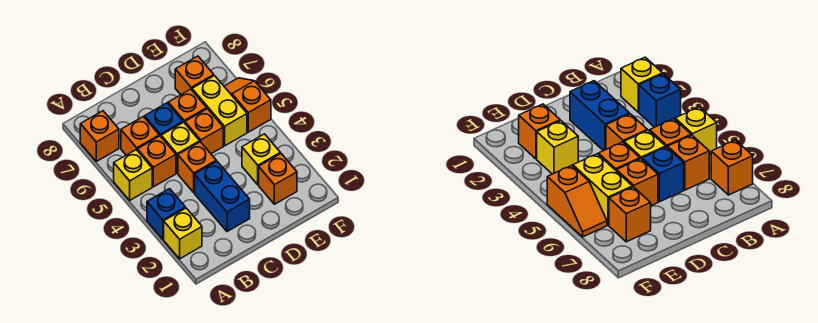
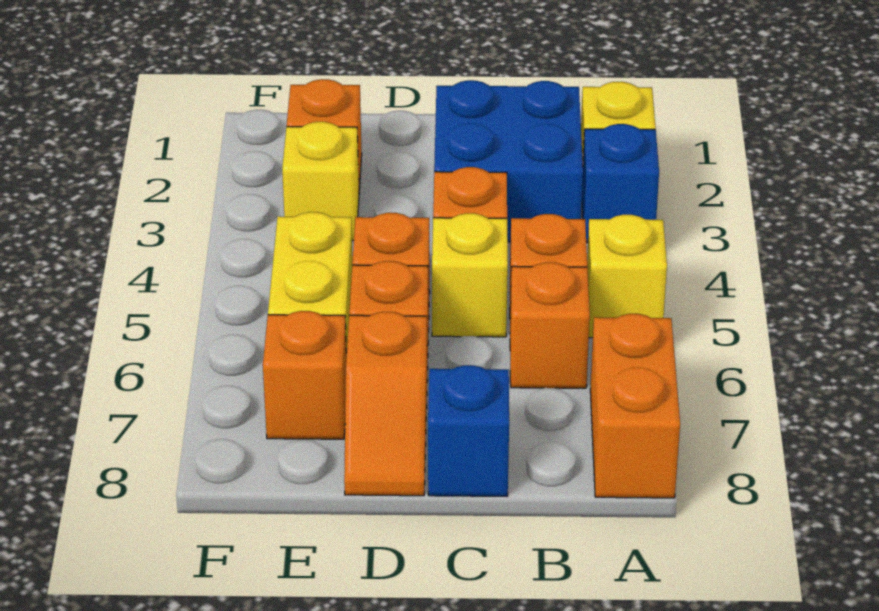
orange brick A7 level 1 -> orange brick A7:A8 level 1
blue brick C2:C3 level 1 -> blue brick B2:C3 level 1
blue brick C6 level 1 -> blue brick C8 level 1
orange slope F5:F6 level 1 top 5 -> orange slope D7:D8 level 1 top 7

